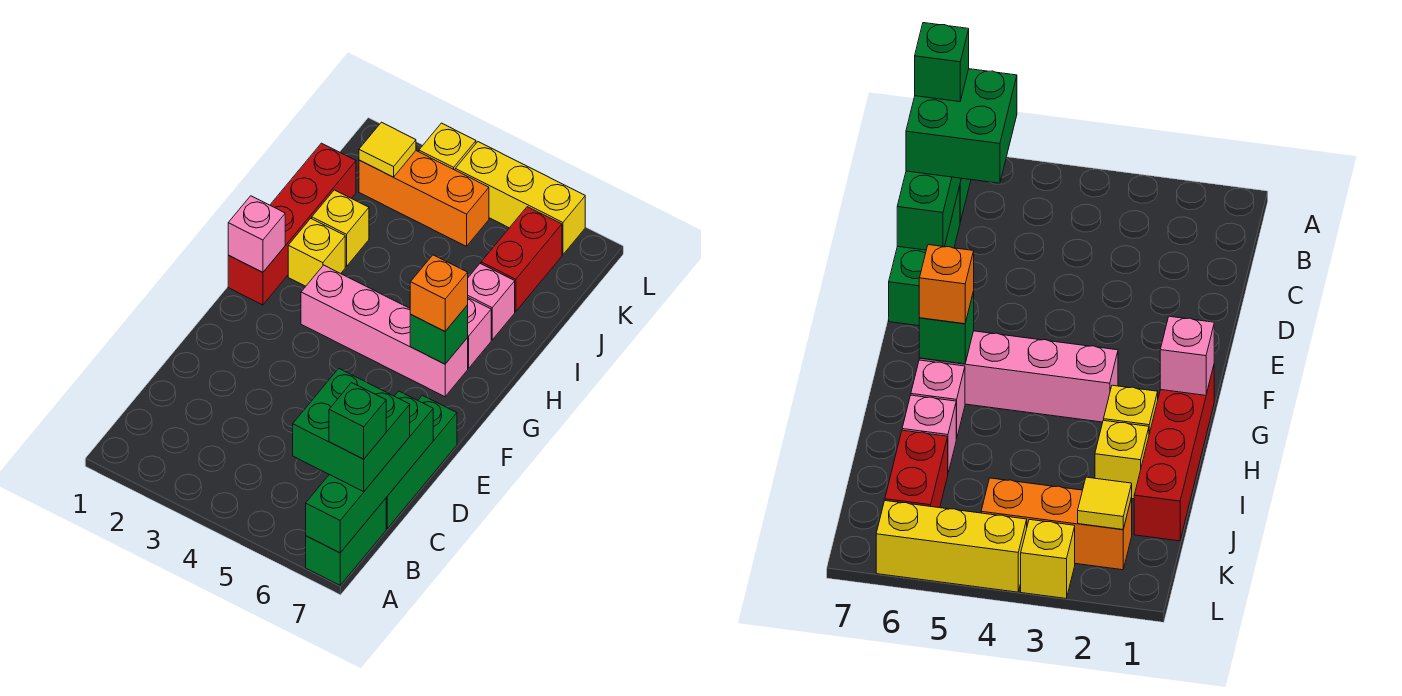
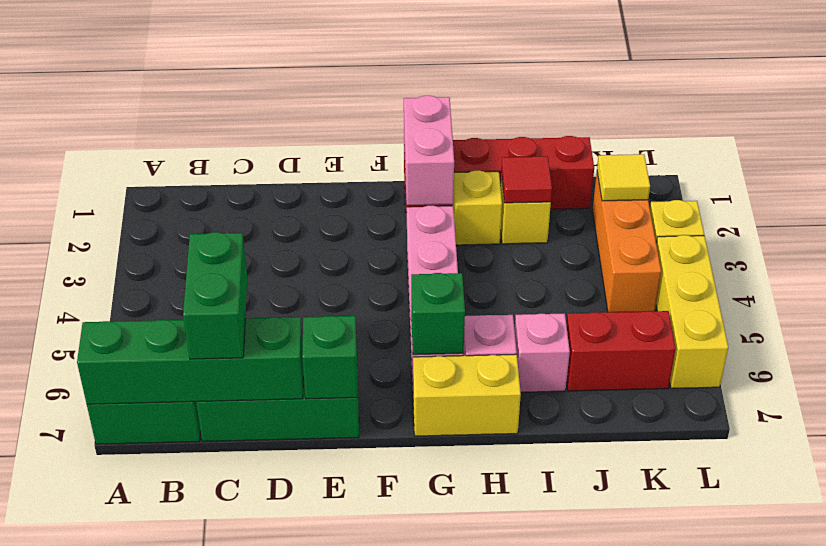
green brick B6:C7 level 3 -> green brick C6:C7 level 3
green brick B7 level 4 -> green brick E7 level 2
pink brick G1 level 2 -> pink brick G1:G2 level 2
orange brick G6 level 3 -> none
none -> yellow brick G7:H7 level 1
none -> red tile I2 level 2

